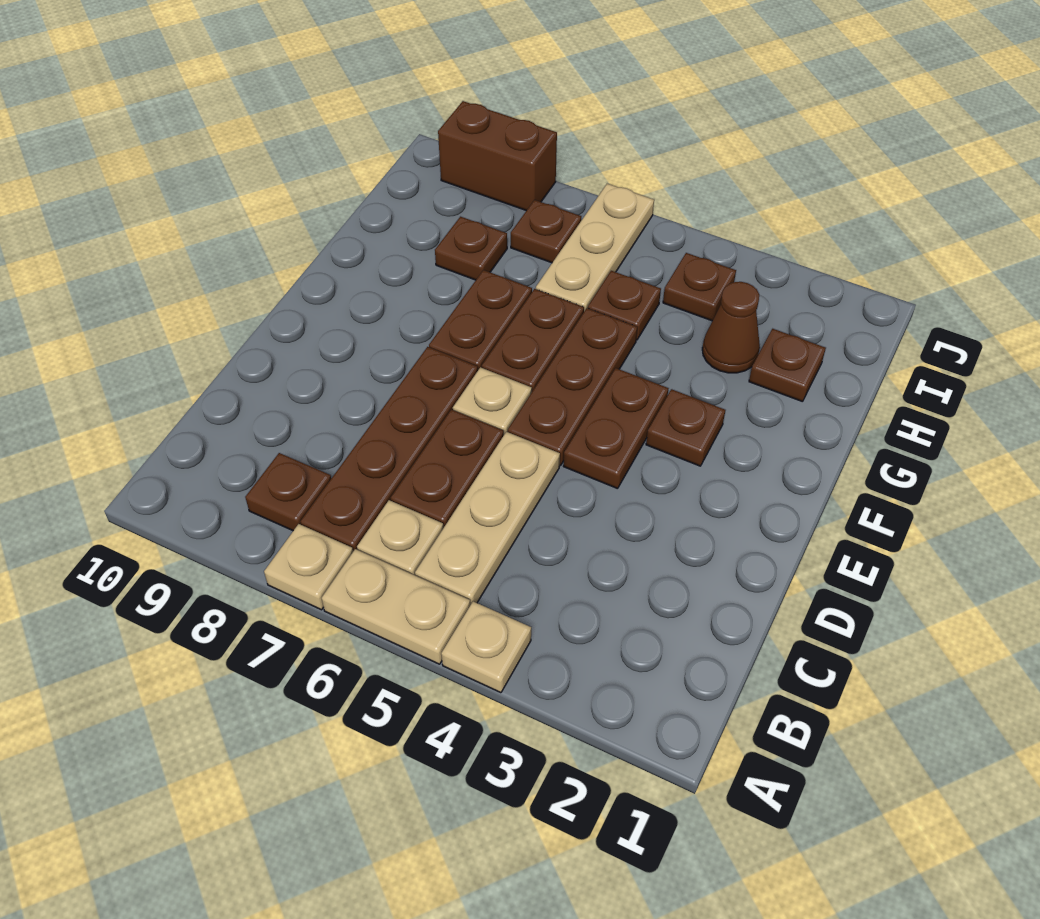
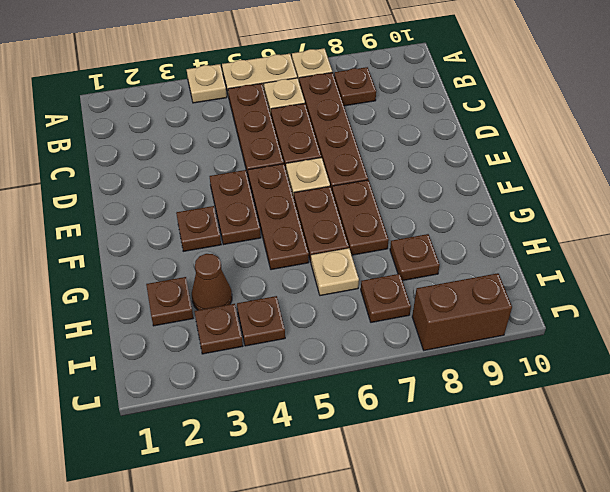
tan plate B5:D5 level 1 -> brown plate B5:D5 level 1
brown plate H5 level 1 -> brown plate I3 level 1
tan plate H6:J6 level 1 -> tan plate H6 level 1

